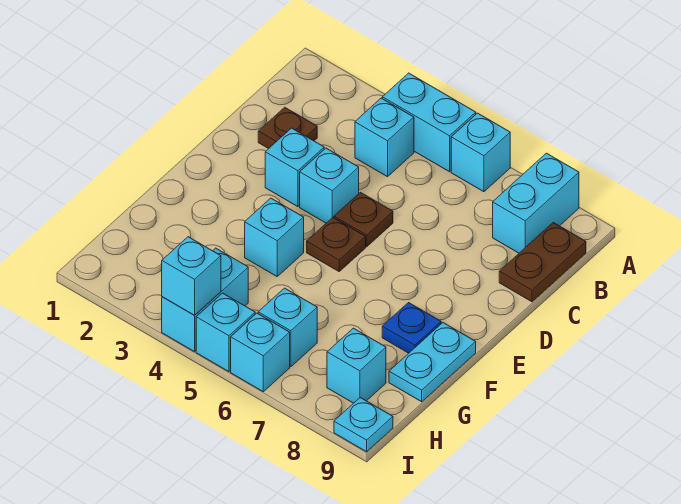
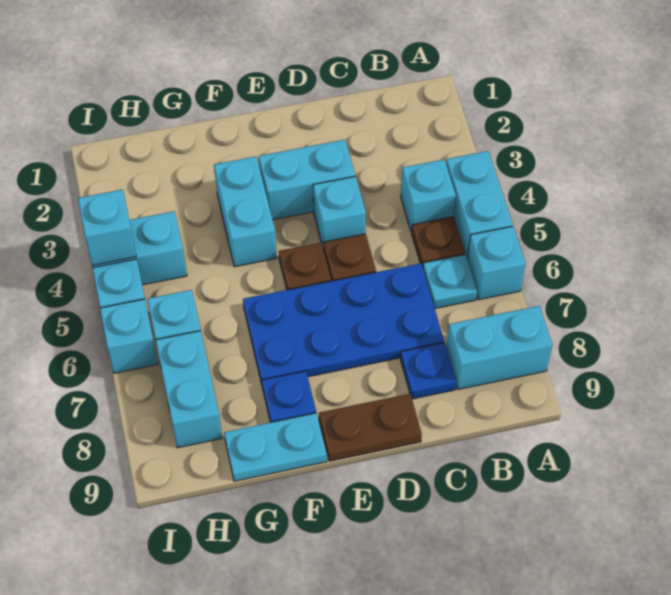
brown plate B9:C9 level 1 -> brown plate D9:E9 level 1
brown plate C2 level 1 -> brown plate B5 level 1
none -> blue plate C6:F7 level 1
none -> blue plate C8 level 1
cyan brick D3 level 1 -> cyan brick D3:E3 level 1
cyan brick F4 level 1 -> cyan brick F3:F4 level 1
cyan brick H8 level 1 -> cyan brick H7:H8 level 1
cyan plate I9 level 1 -> cyan plate B6 level 1

